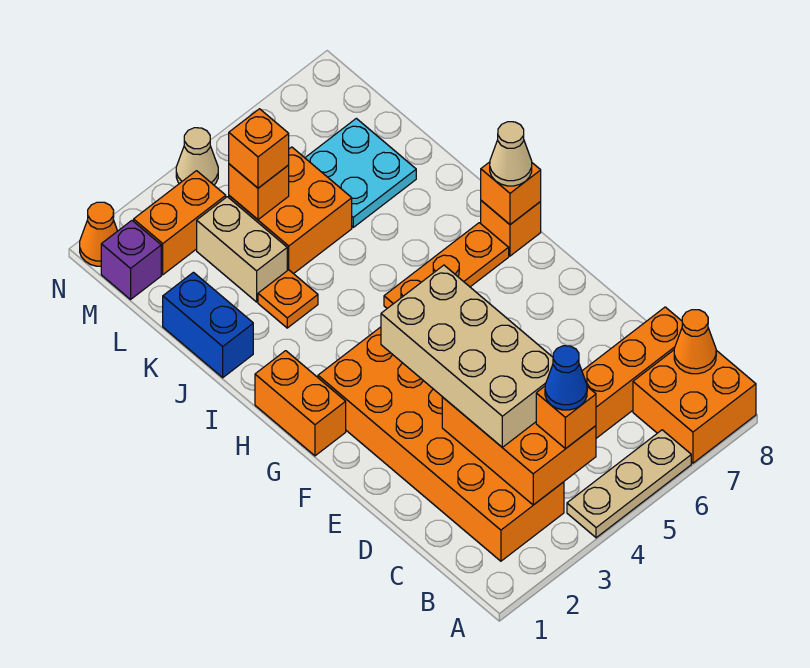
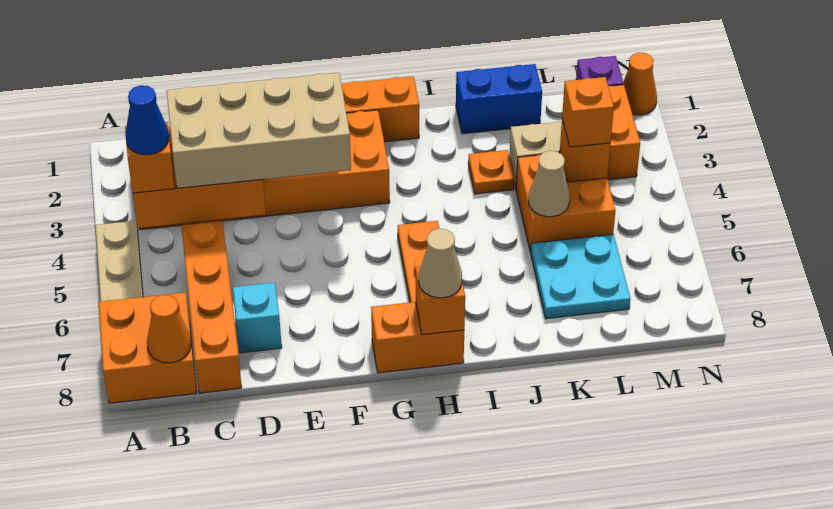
none -> cyan brick D7 level 1
orange brick H8 level 1 -> orange brick G8:H8 level 1
tan cone N4 level 1 -> tan cone K5 level 2

